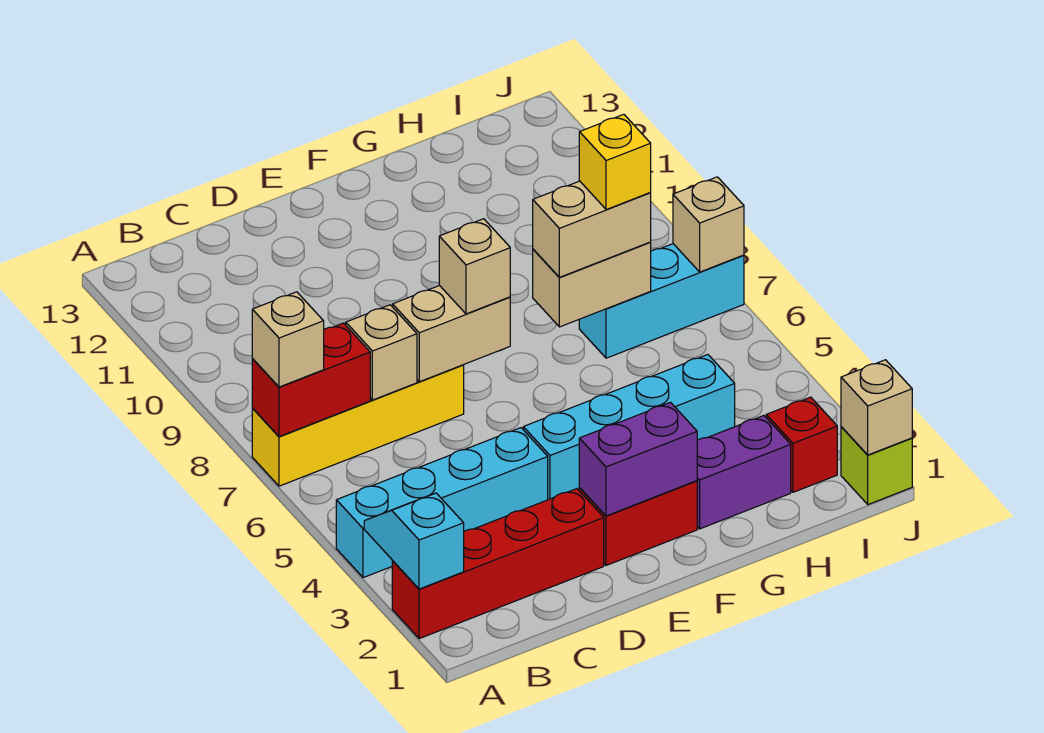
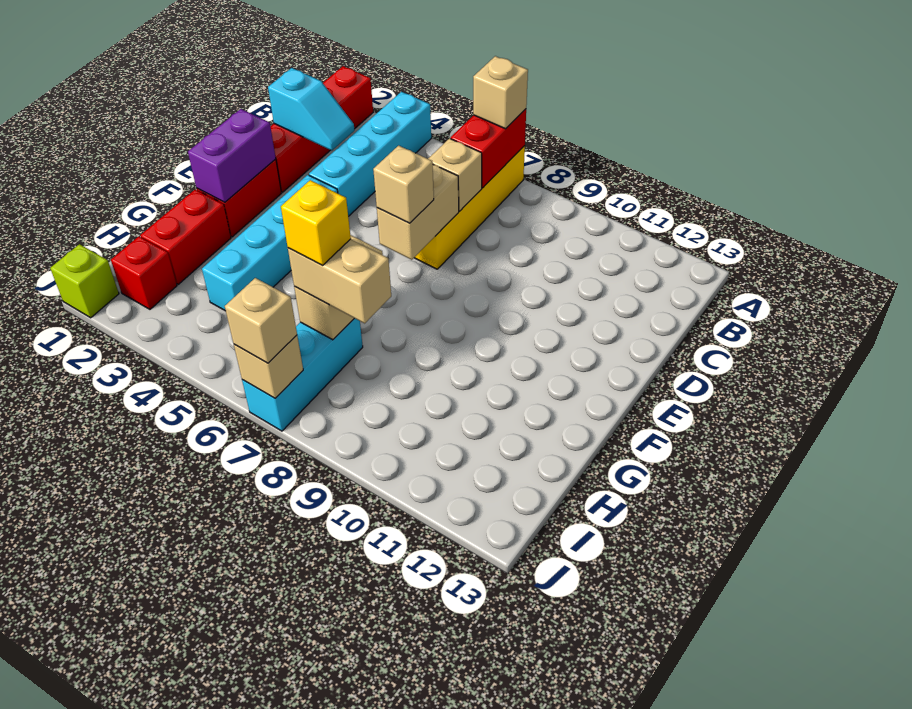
cyan slope A2:A3 level 2 top 2 -> cyan slope C2:C3 level 2 top 2
purple brick G2:H2 level 1 -> red brick G2:H2 level 1
tan brick G7:H7 level 3 -> tan brick H7:H8 level 3
tan brick J1 level 2 -> tan brick J7 level 3

